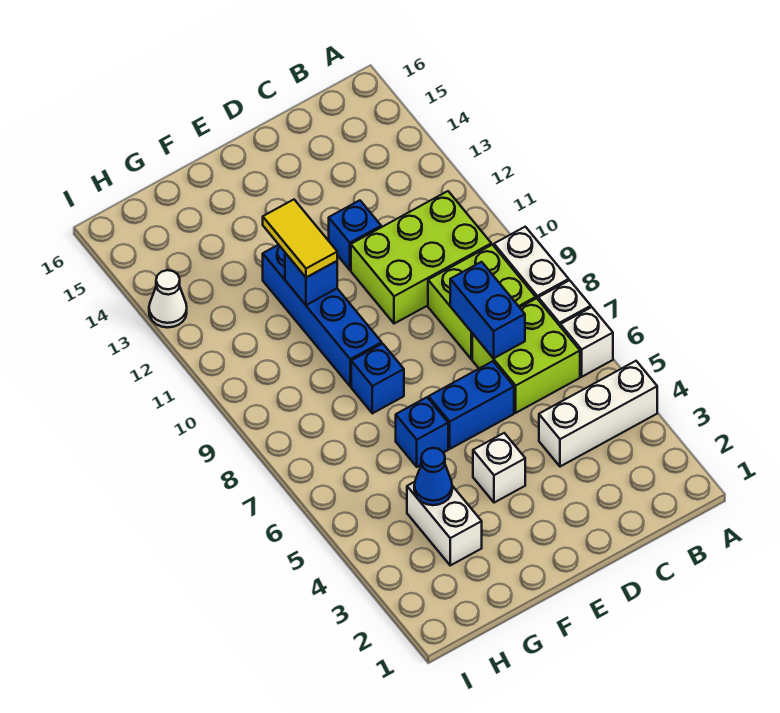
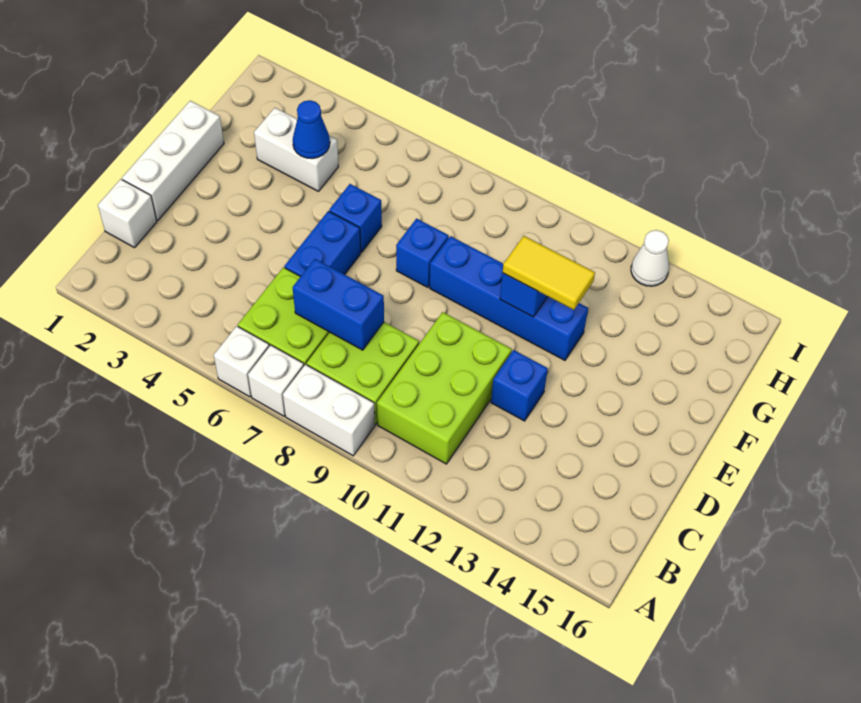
white brick A4:C4 level 1 -> white brick D1:F1 level 1
white brick E4 level 1 -> white brick C1 level 1

